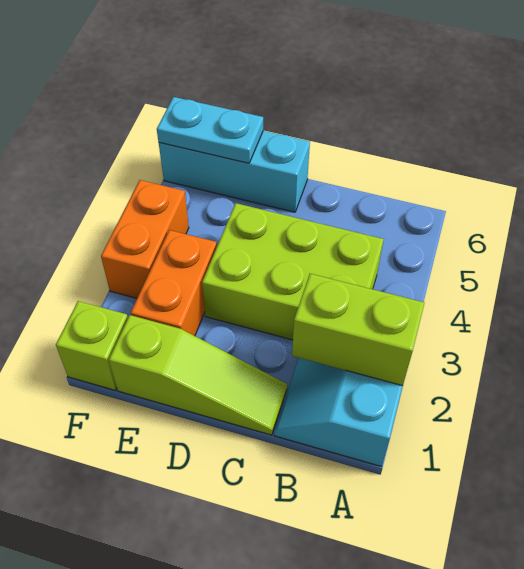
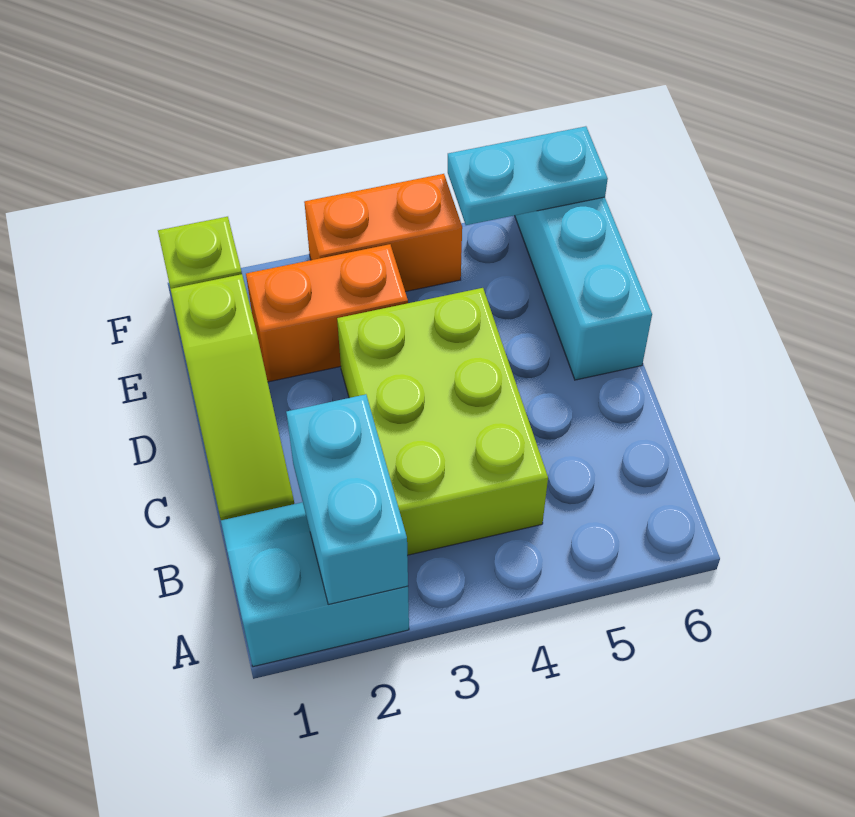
lime brick A2:B2 level 2 -> cyan brick A2:B2 level 2
cyan plate E6:F6 level 2 -> cyan plate F5:F6 level 2

